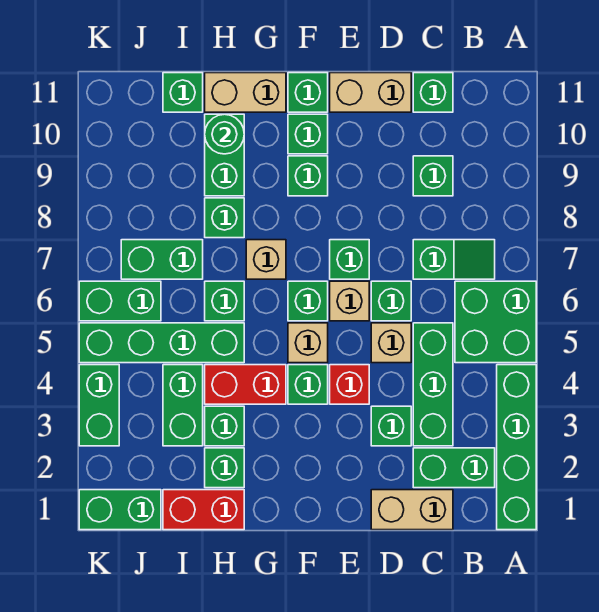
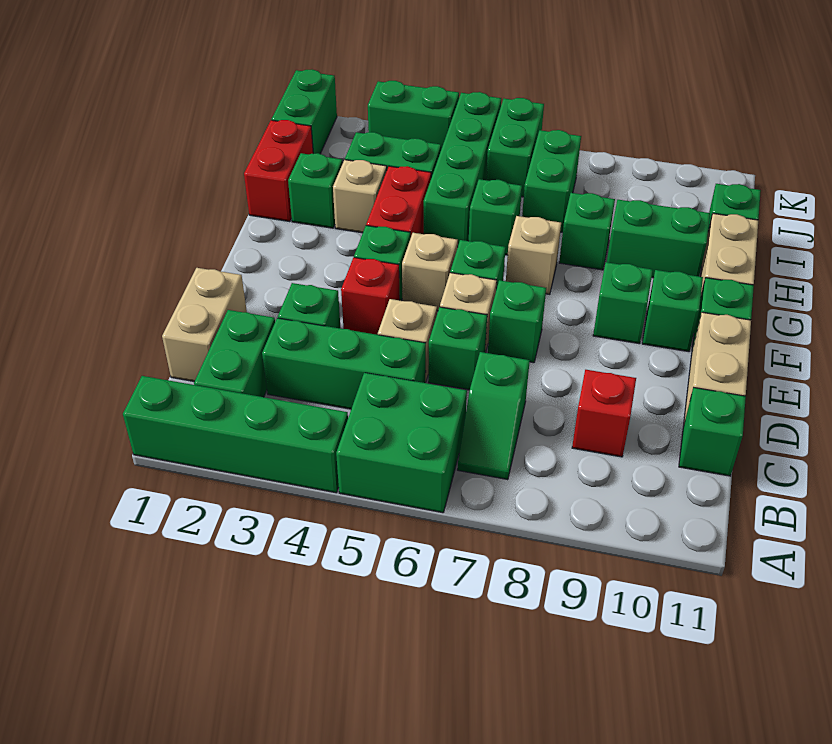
green brick C9 level 1 -> red brick C9 level 1
green brick H3 level 1 -> tan brick H3 level 1
green round brick H10 level 2 -> none

